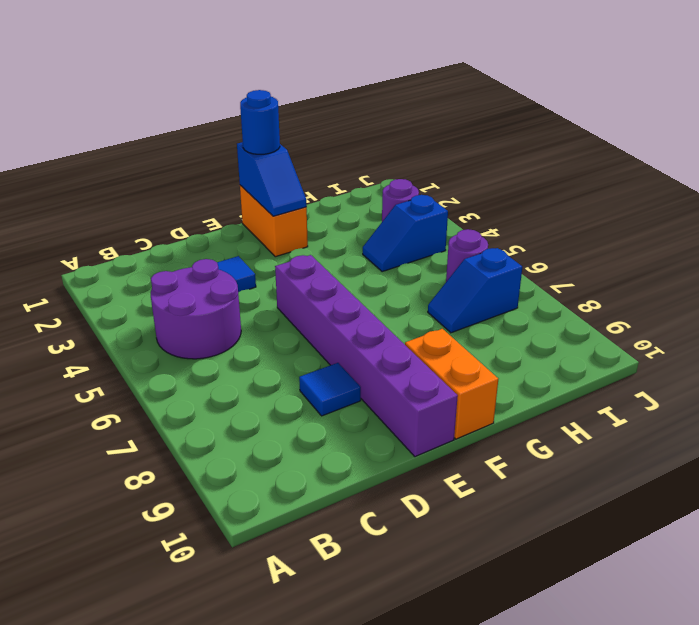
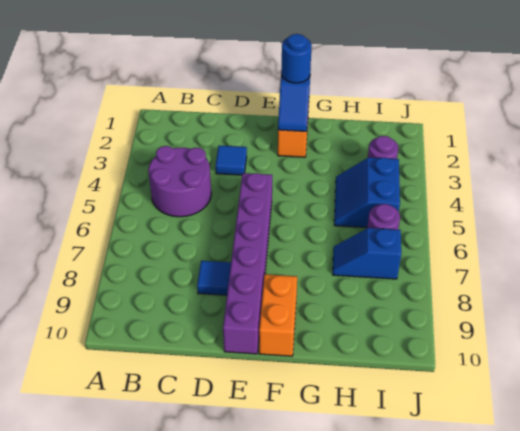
blue slope H4:I4 level 1 top I -> blue slope H4:I5 level 1 top I

